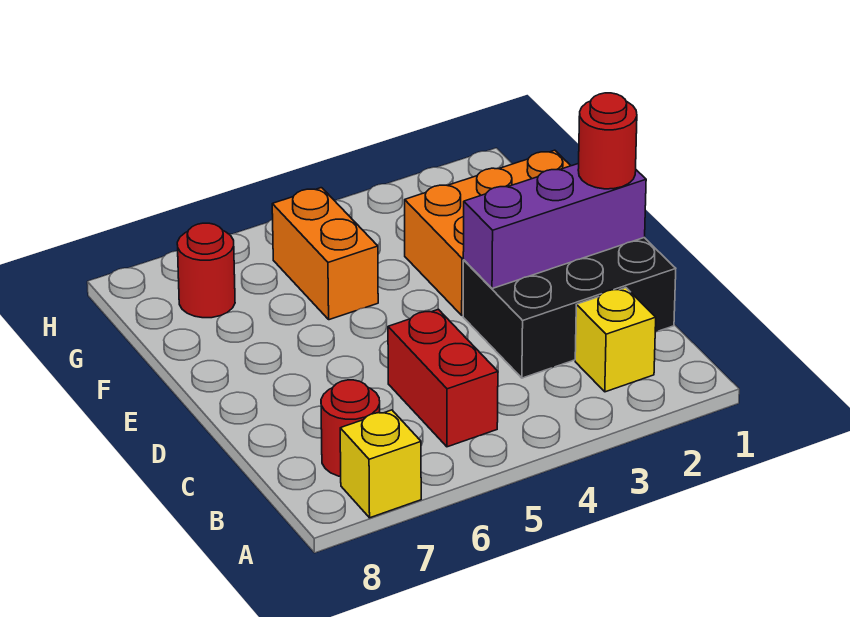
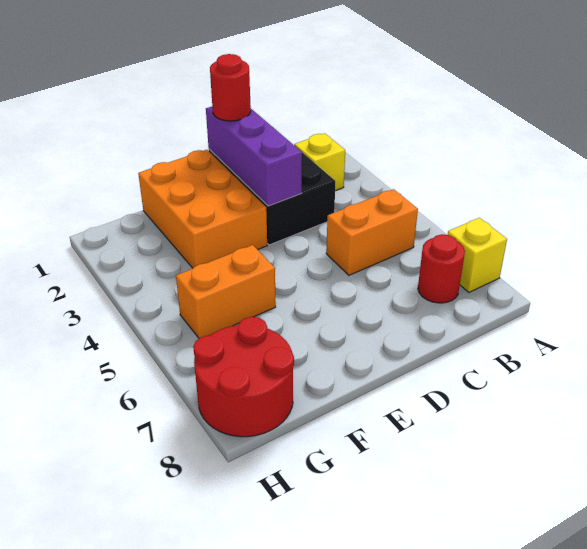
red brick B5:C5 level 1 -> orange brick B5:C5 level 1
red round brick G7 level 1 -> red round brick G7:H8 level 1

